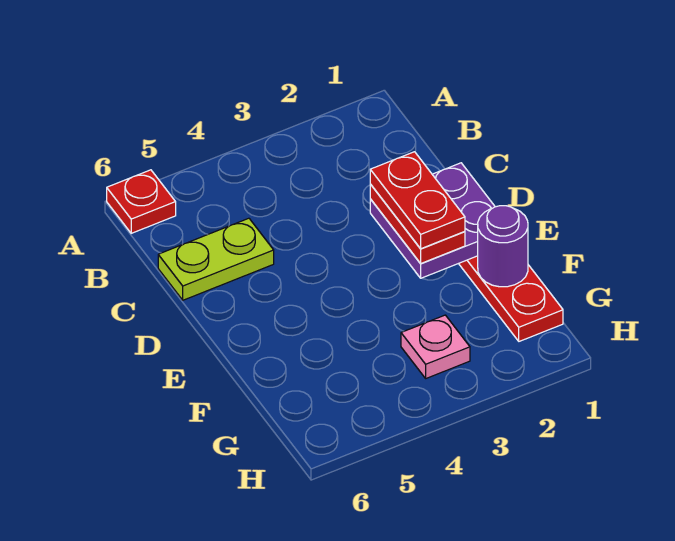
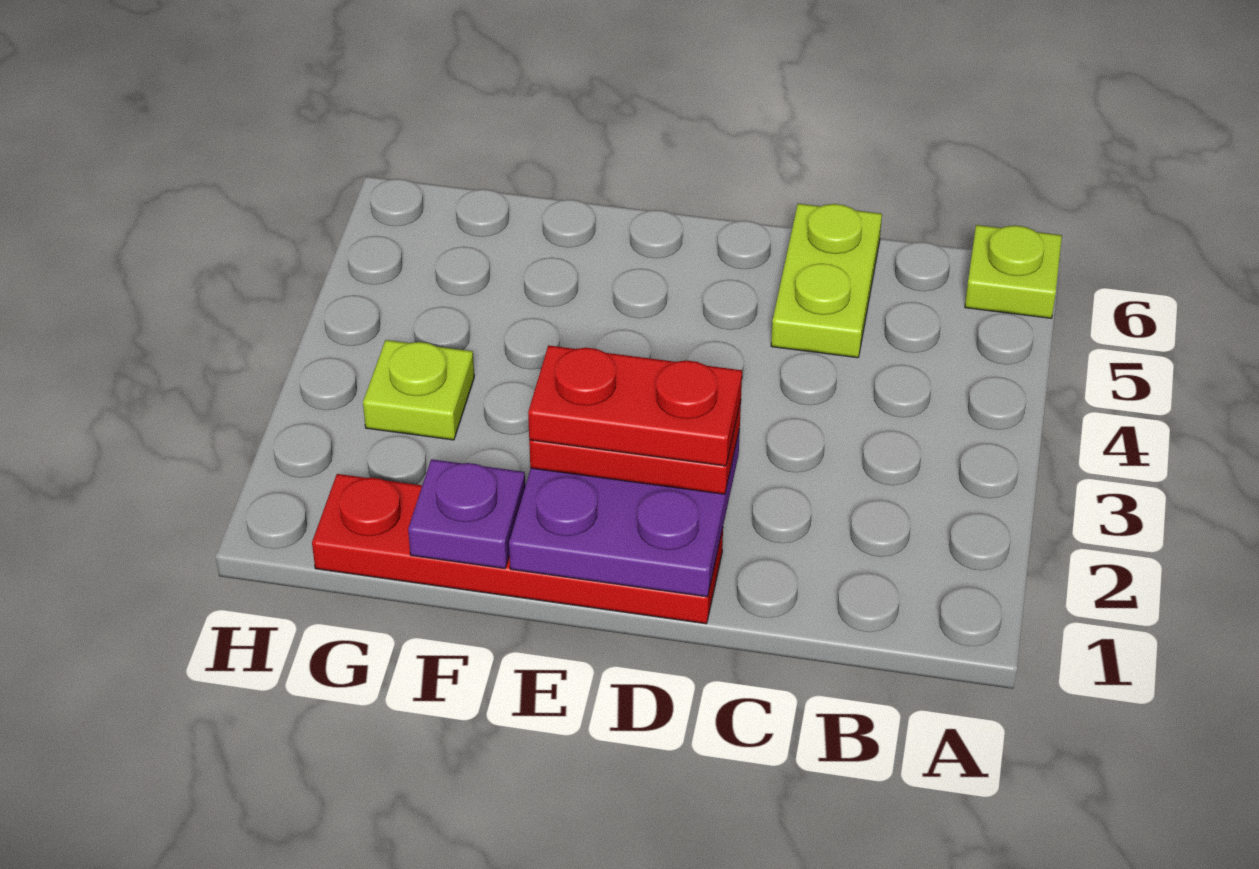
red plate A6 level 1 -> lime plate A6 level 1
purple round brick F1 level 2 -> purple plate F1 level 2
pink plate G3 level 1 -> lime plate G3 level 1

